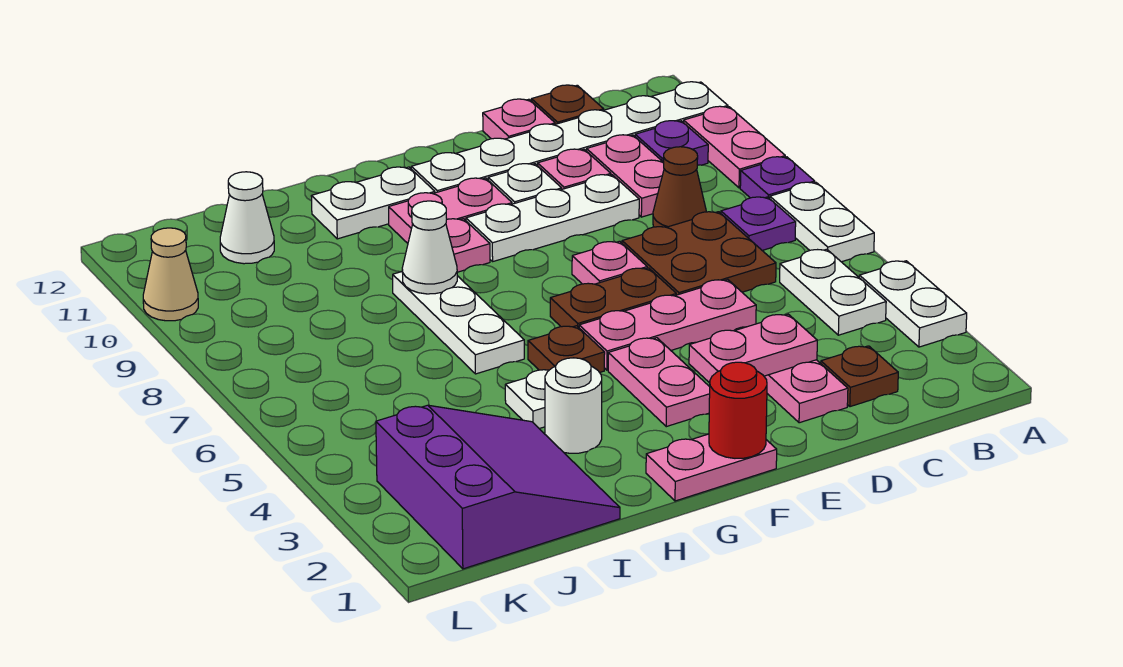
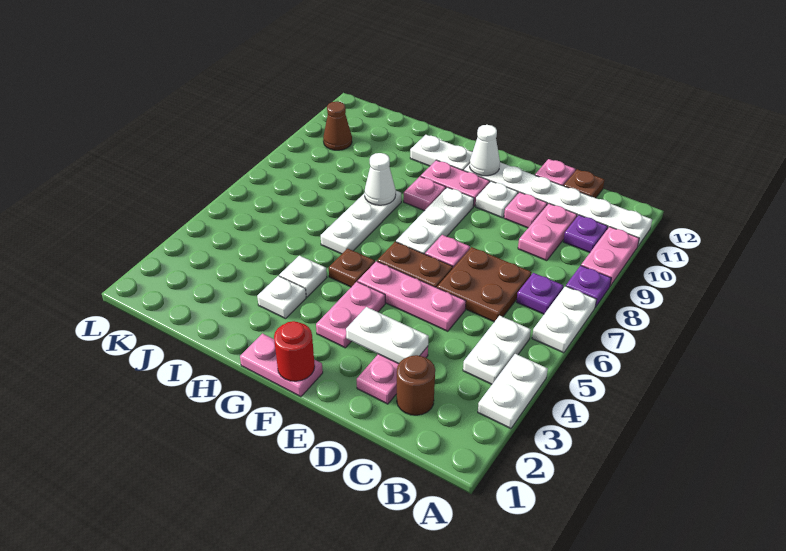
brown plate C2 level 1 -> brown round brick C2 level 1
brown cone C8 level 1 -> brown cone K10 level 1
pink plate D3:E3 level 2 -> white plate D3:E3 level 2
white plate D9:F9 level 1 -> white plate F7:F9 level 1
white round brick H3 level 1 -> white plate H3 level 1
purple slope I1:K3 level 1 top K -> none
white cone J11 level 1 -> white cone F11 level 2
tan cone L10 level 1 -> none

